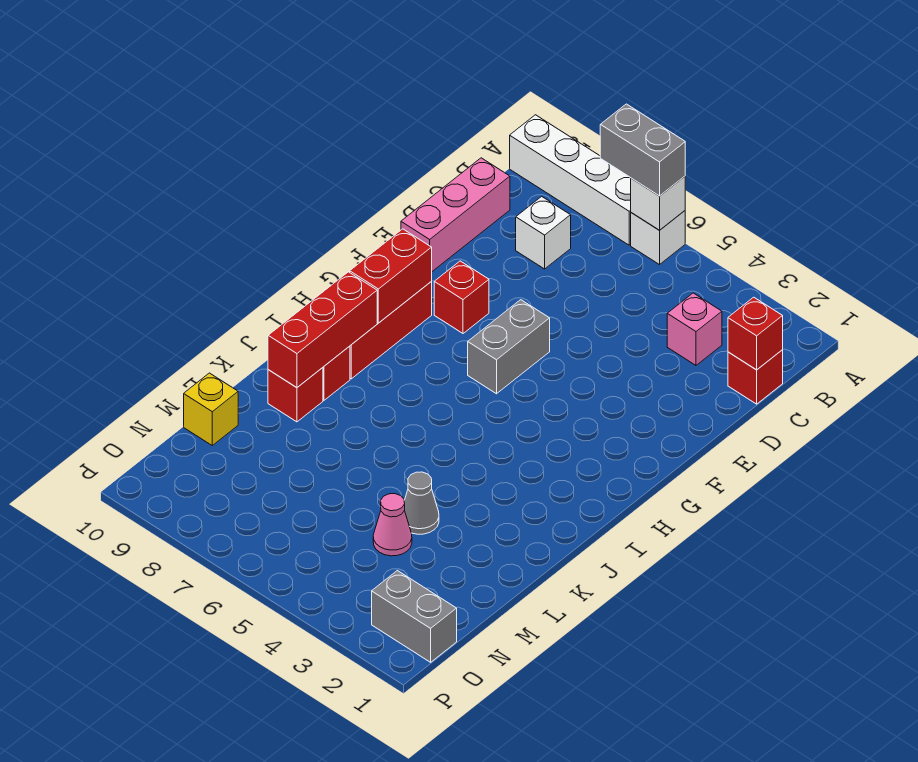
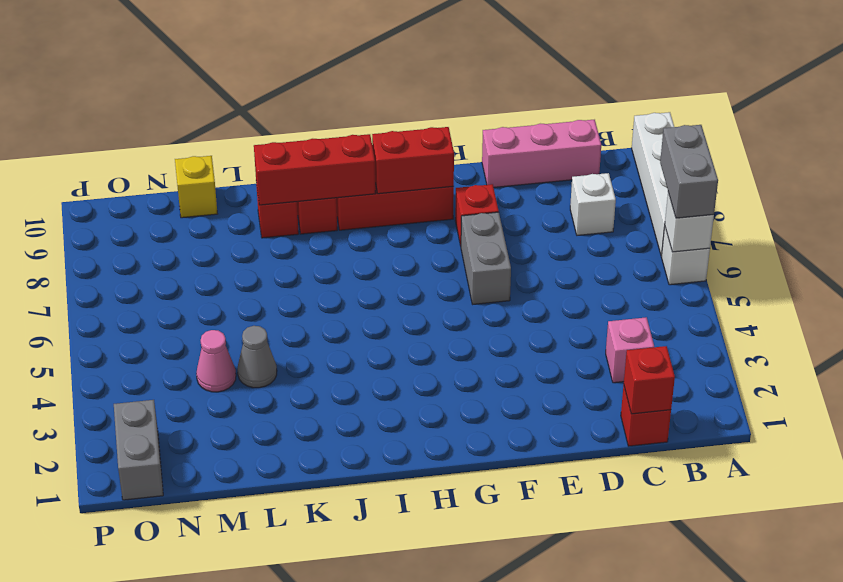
grey brick F6:G6 level 1 -> grey brick F6:F7 level 1

